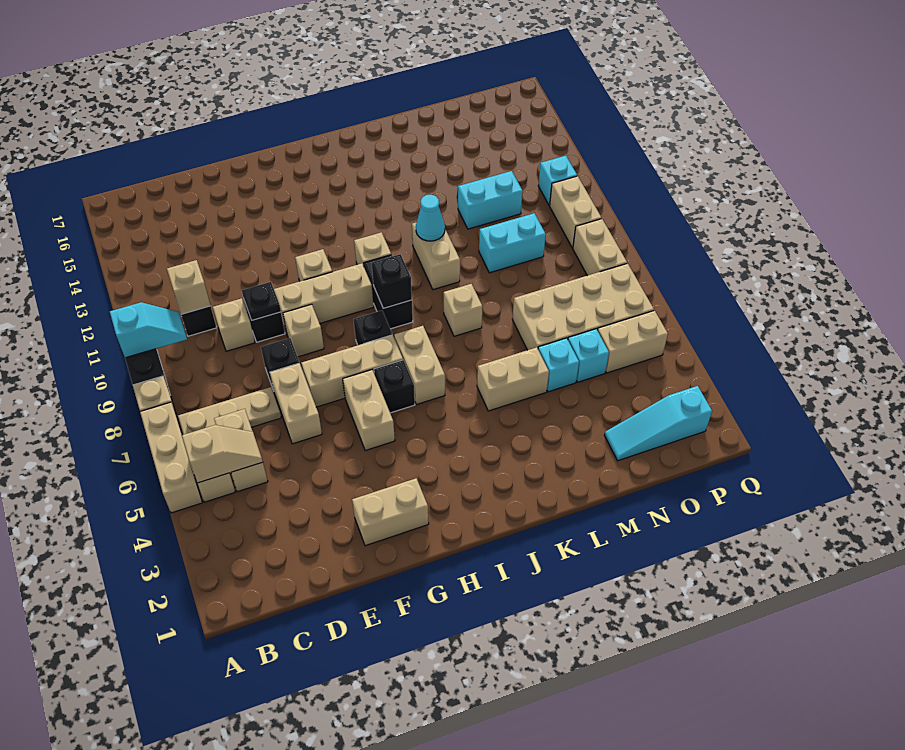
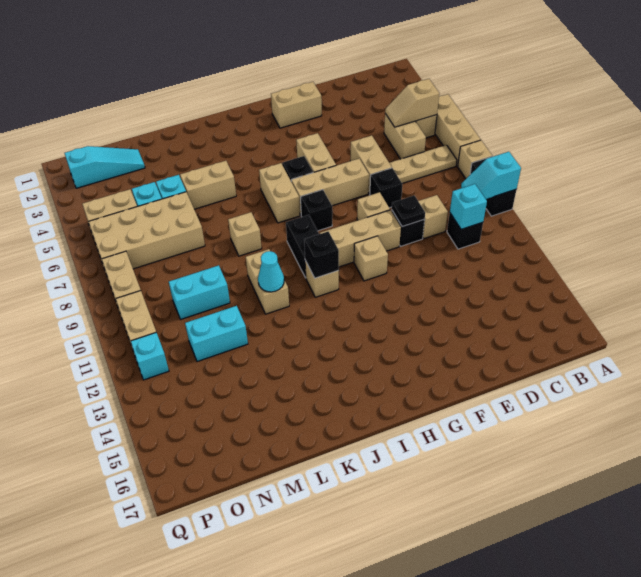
tan brick C11 level 2 -> cyan brick C11 level 2
black brick I9 level 2 -> black brick I11 level 2

